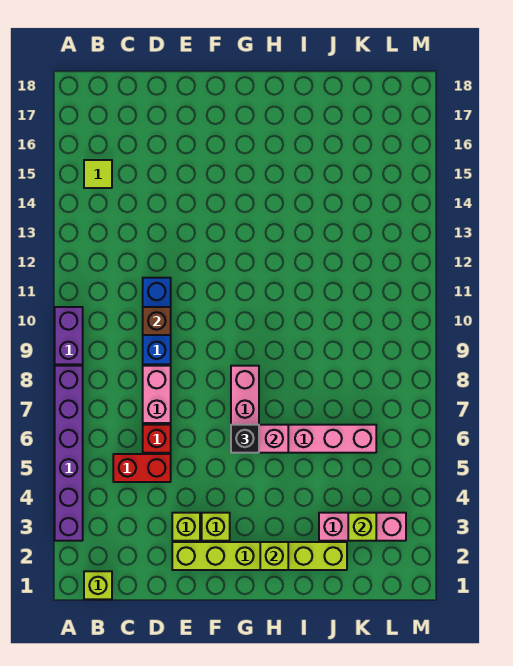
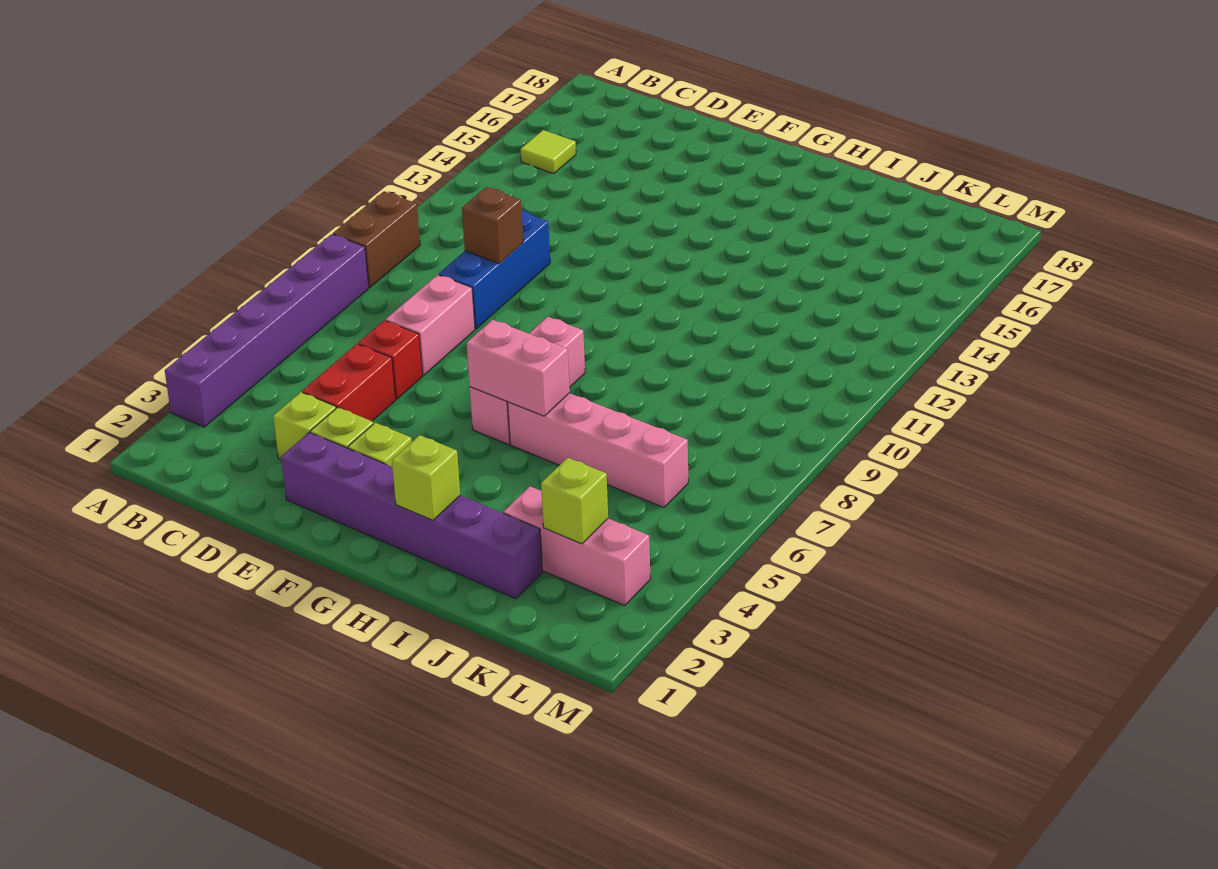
purple brick A9:A10 level 1 -> brown brick A9:A10 level 1
lime brick B1 level 1 -> lime brick D3 level 1
red brick C5:D5 level 1 -> red brick D4:D5 level 1
lime brick E2:J2 level 1 -> purple brick E2:J2 level 1
black brick G6 level 3 -> none

